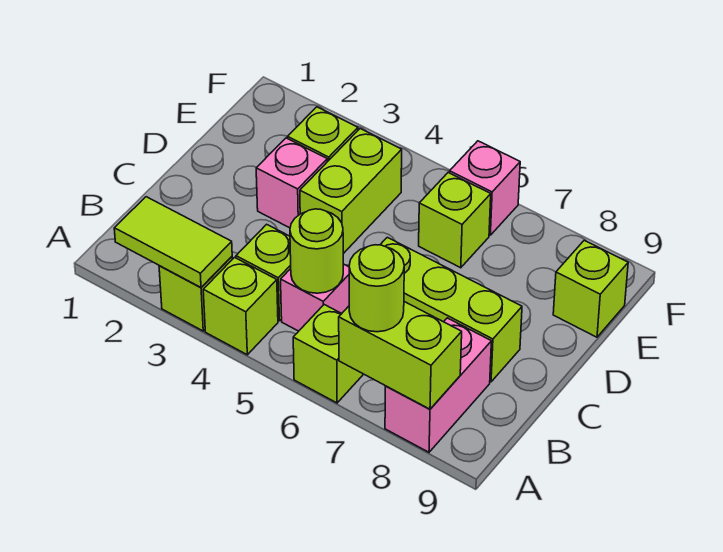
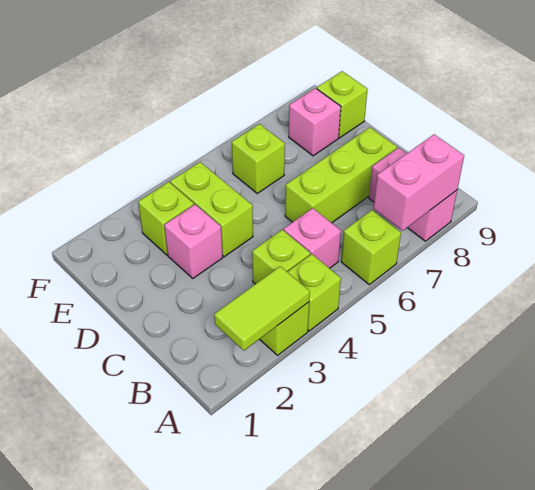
lime brick A7:A8 level 2 -> pink brick A7:A8 level 2
lime round brick A7 level 3 -> none
lime round brick B5 level 2 -> none
pink brick F6 level 1 -> pink brick E8 level 1

